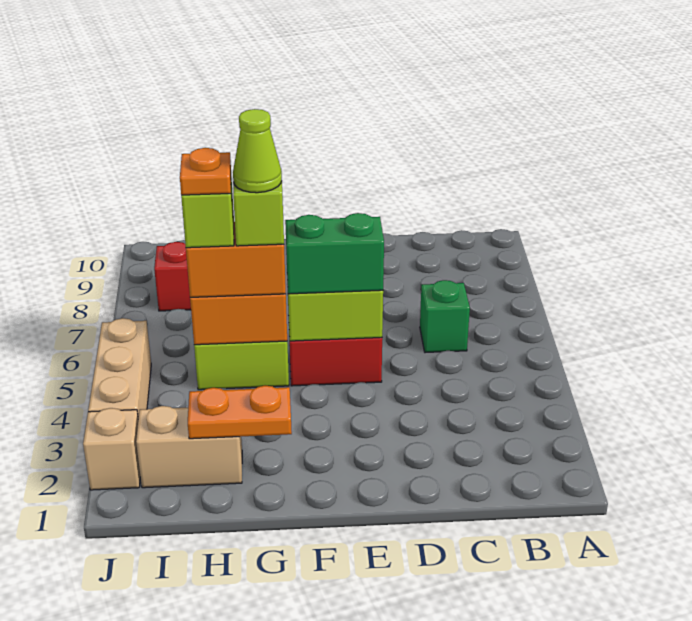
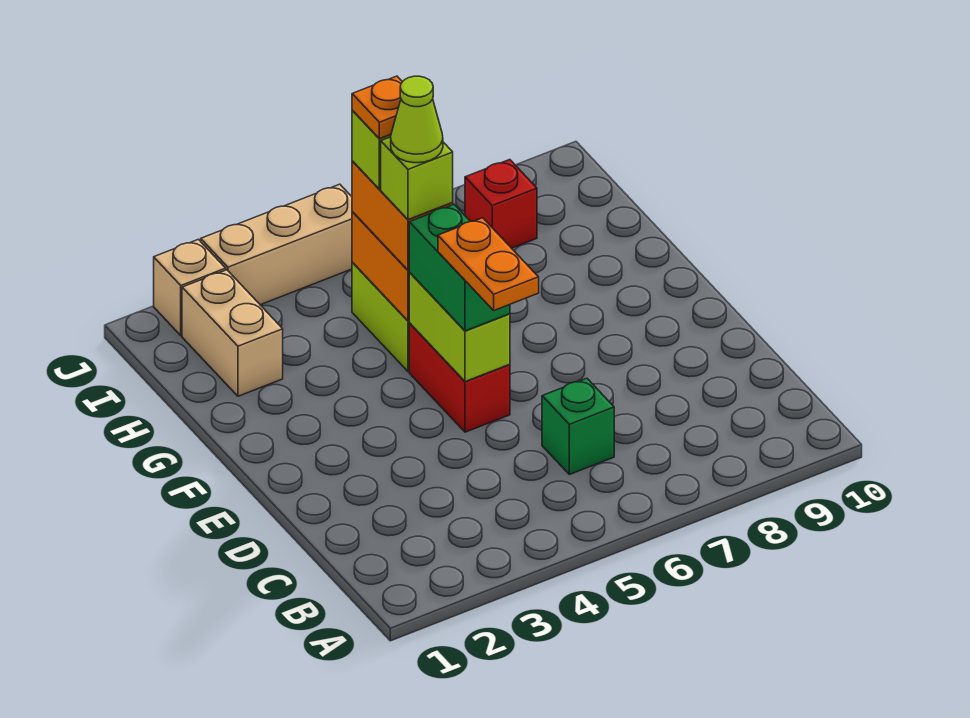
orange plate G2:H2 level 2 -> orange plate D5:E5 level 4

